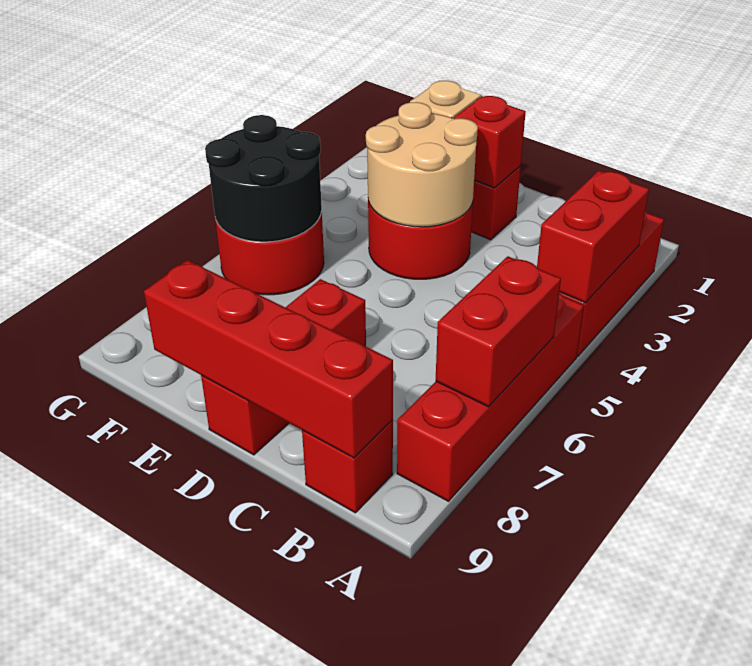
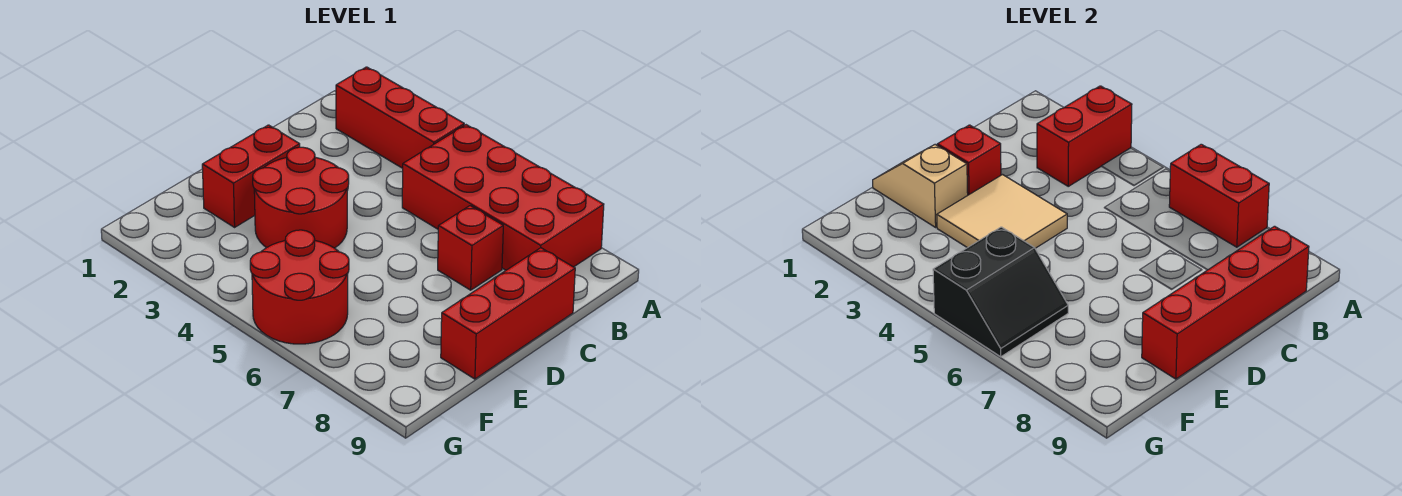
red brick A3:A4 level 2 -> red brick A3:B3 level 2
red brick A5:A8 level 1 -> red brick A5:B8 level 1
red brick B9 level 1 -> red brick C7 level 1
tan round brick D3:E4 level 2 -> tan tile D3:E4 level 2
red brick D7:D9 level 1 -> red brick C9:E9 level 1
black round brick F5:G6 level 2 -> black slope F5:G6 level 2 top 5

